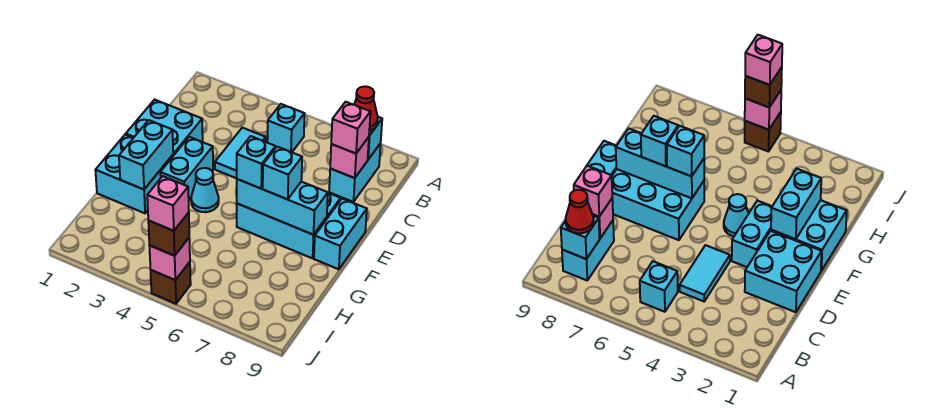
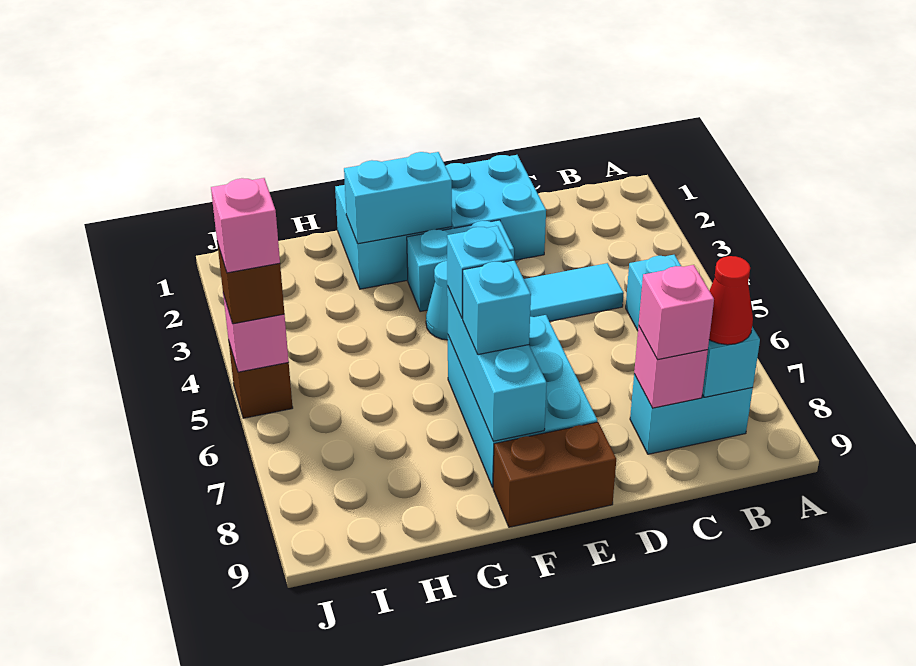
cyan brick E9:F9 level 1 -> brown brick E9:F9 level 1

